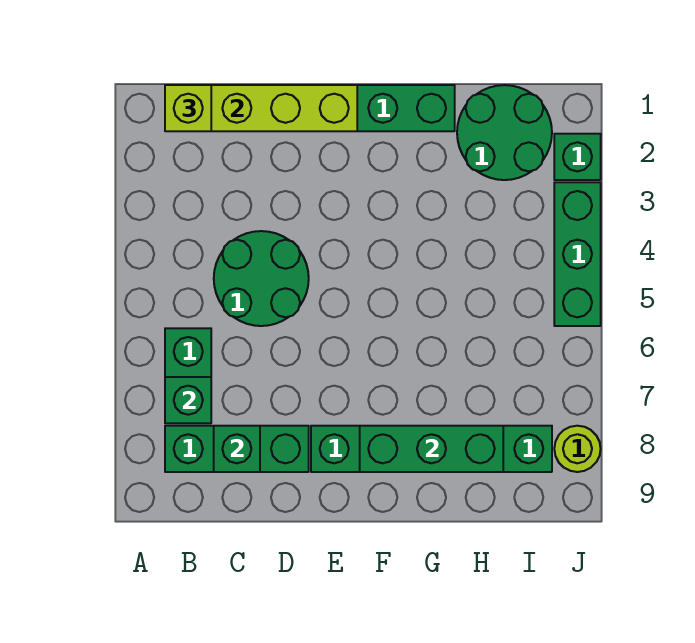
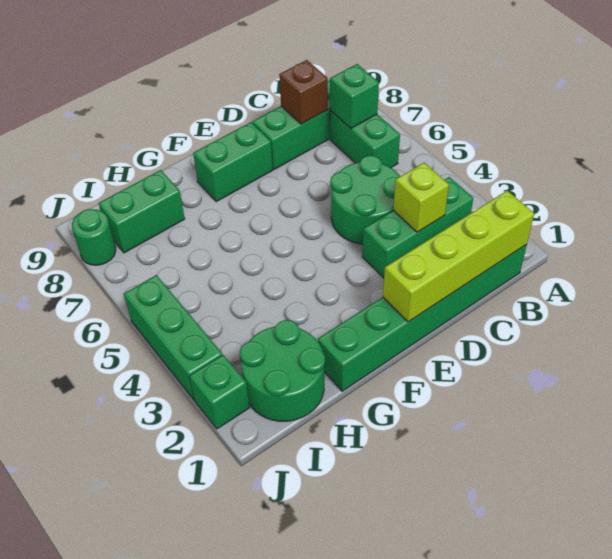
lime brick B1 level 3 -> lime brick C3 level 2
green brick C8 level 2 -> brown brick C8 level 2
green brick F8:H8 level 2 -> green brick B3:D3 level 1
lime round brick J8 level 1 -> green round brick J8 level 1

